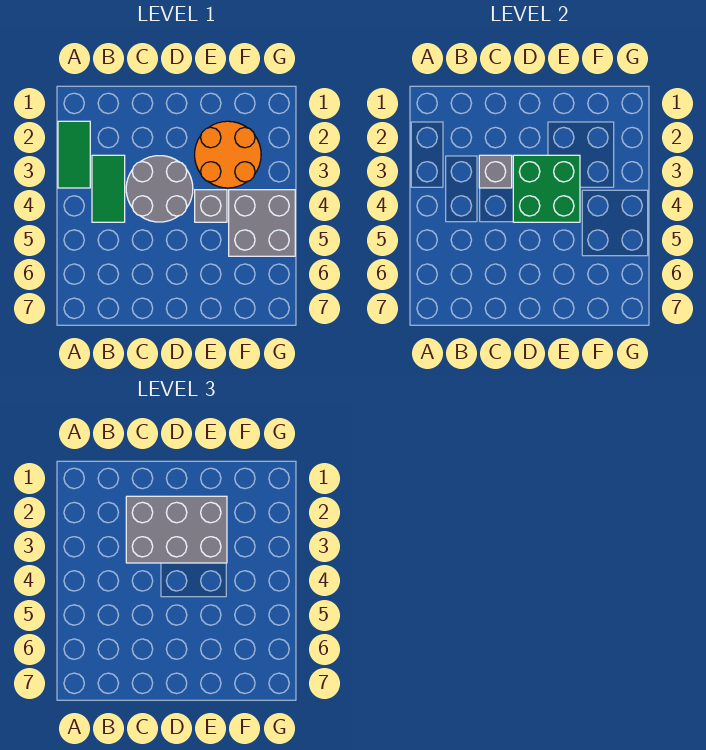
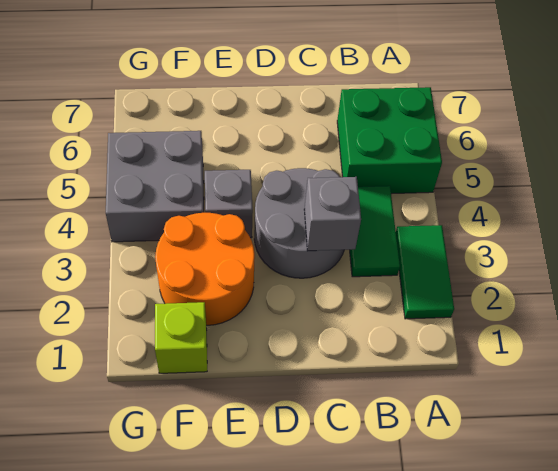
grey brick C2:E3 level 3 -> none
green brick D3:E4 level 2 -> green brick A5:B6 level 1
none -> lime brick F1 level 1

